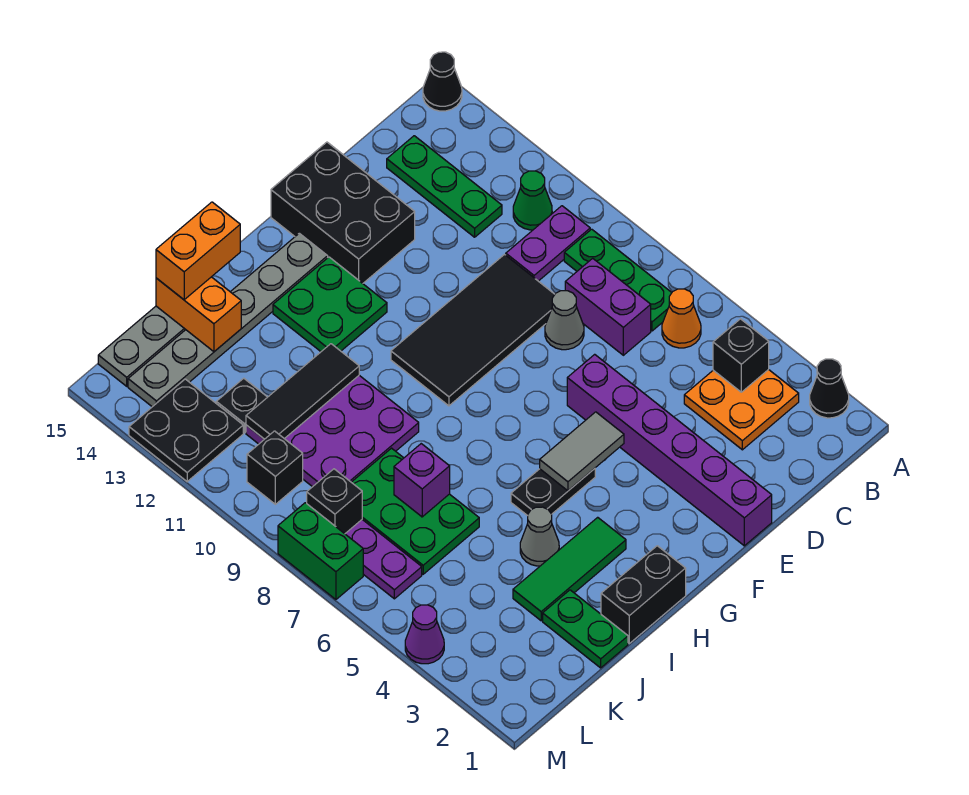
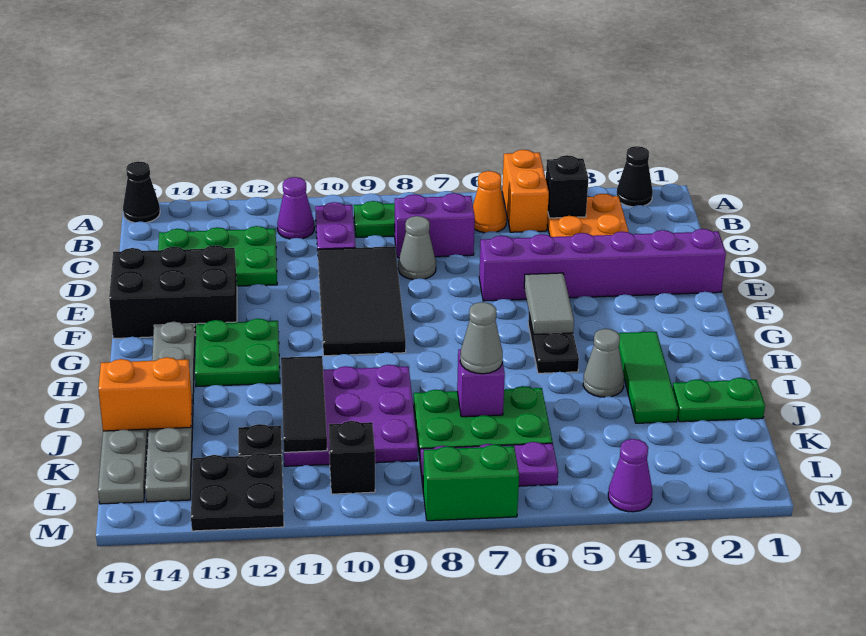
green cone B11 level 1 -> purple cone B11 level 1
green plate C12:C14 level 1 -> green plate C12:D14 level 1
black brick H1:I1 level 1 -> none
orange brick I15:J15 level 3 -> orange brick A5:B5 level 1
none -> grey cone J7 level 3
black brick L8 level 2 -> none

